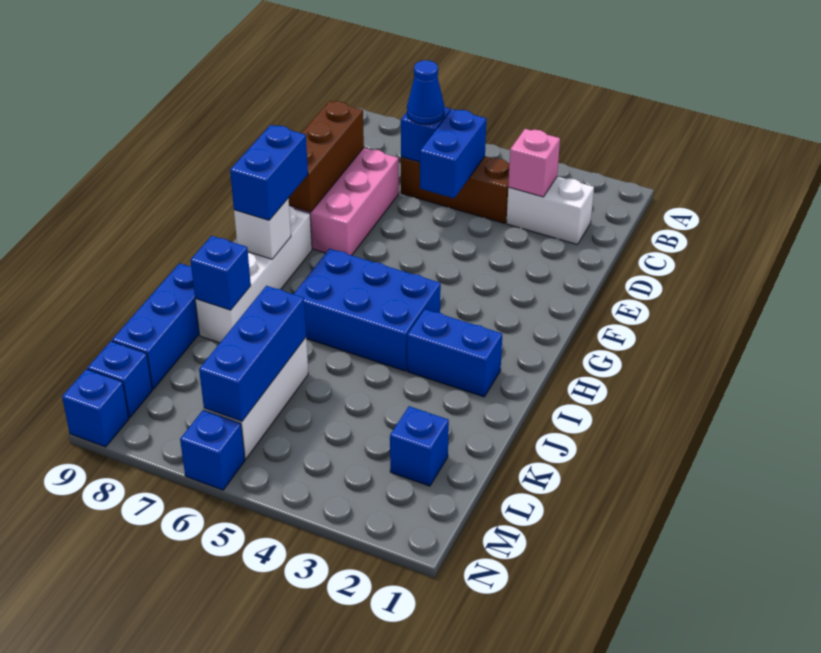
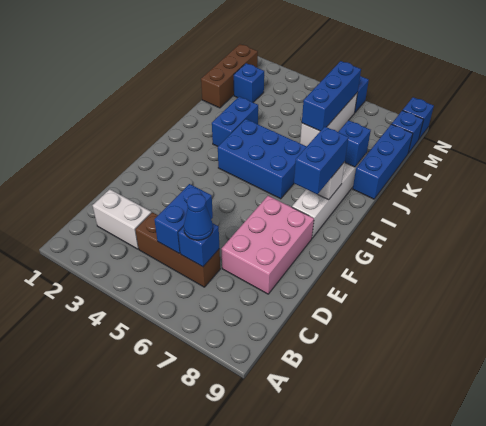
pink brick C3 level 2 -> none
brown brick D8:F8 level 2 -> brown brick K1:M1 level 1
blue brick I2:I3 level 1 -> blue brick I3:J3 level 1

